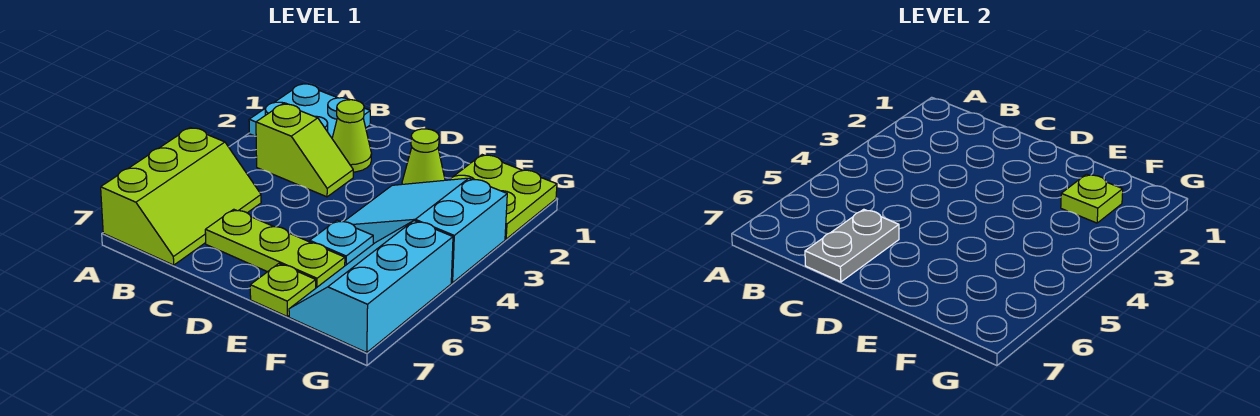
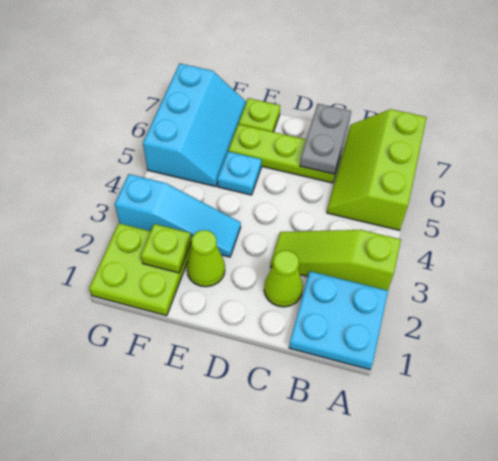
lime slope B3:C3 level 1 top B -> lime slope A3:C3 level 1 top A
cyan slope E3:G4 level 1 top G -> cyan slope E3:G3 level 1 top G

